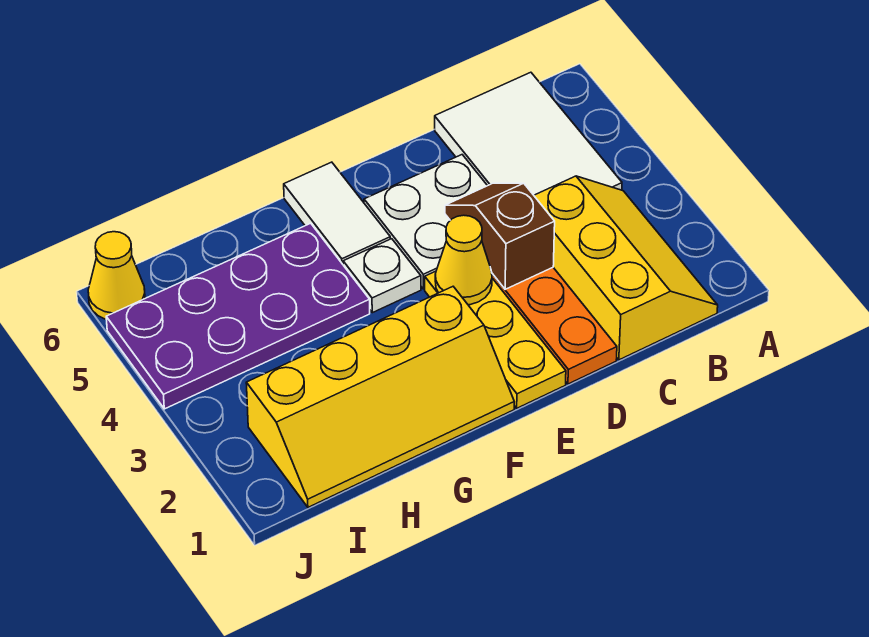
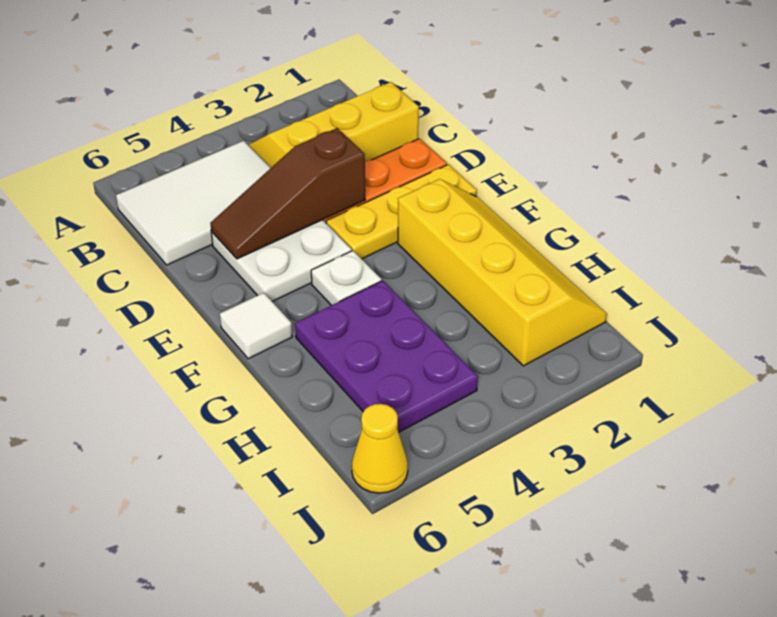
brown slope D3:D4 level 2 top 3 -> brown slope D3:D5 level 2 top 3
yellow cone E3 level 2 -> none
white tile F5:F6 level 1 -> white tile F6 level 1
purple plate G4:J5 level 1 -> purple plate G4:I5 level 1

